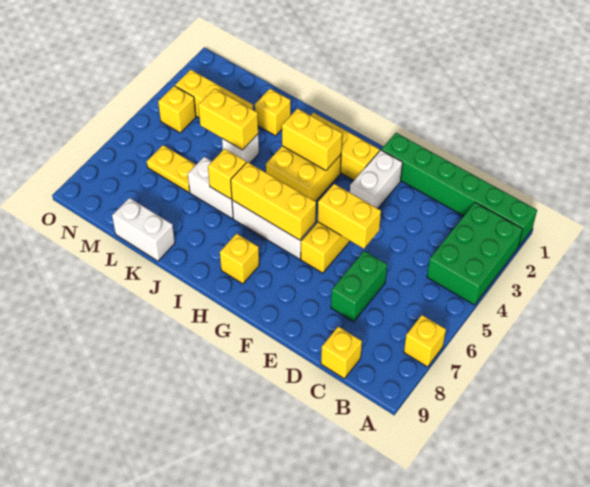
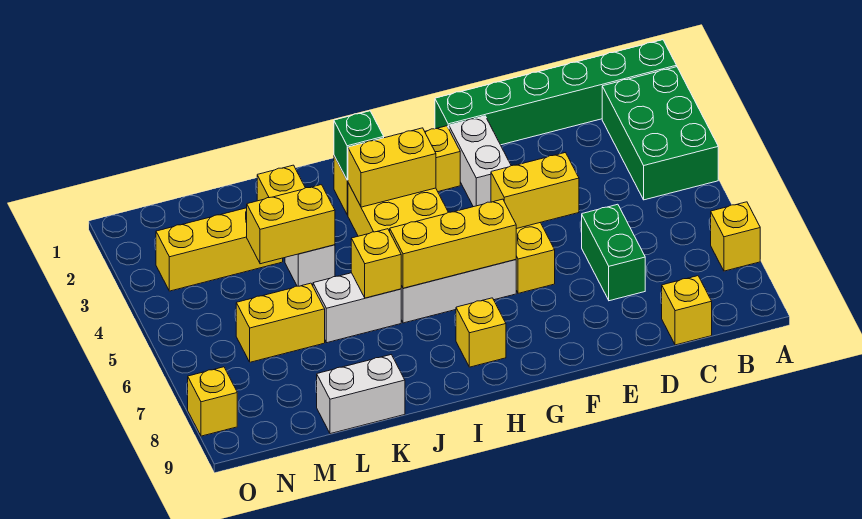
none -> green brick I2 level 2
yellow plate L6:M6 level 1 -> yellow brick L6:M6 level 1
yellow brick N4 level 1 -> yellow brick O8 level 1

